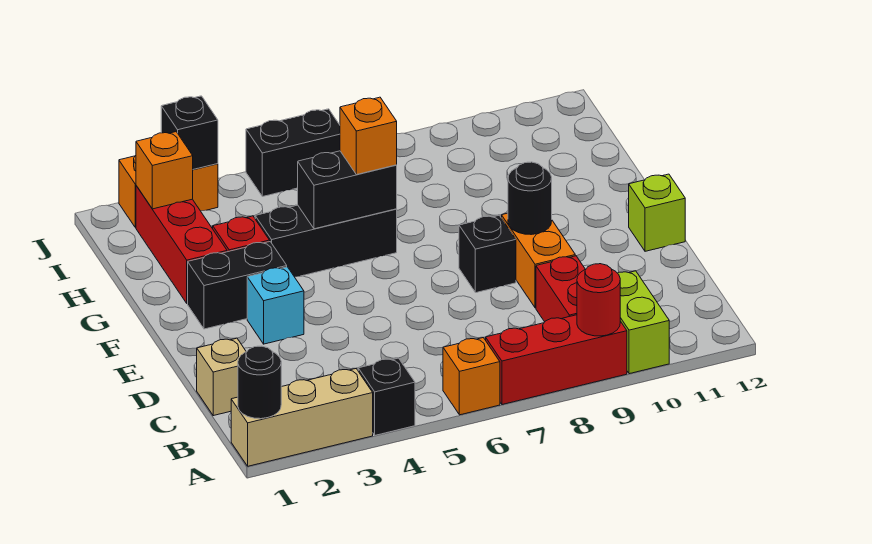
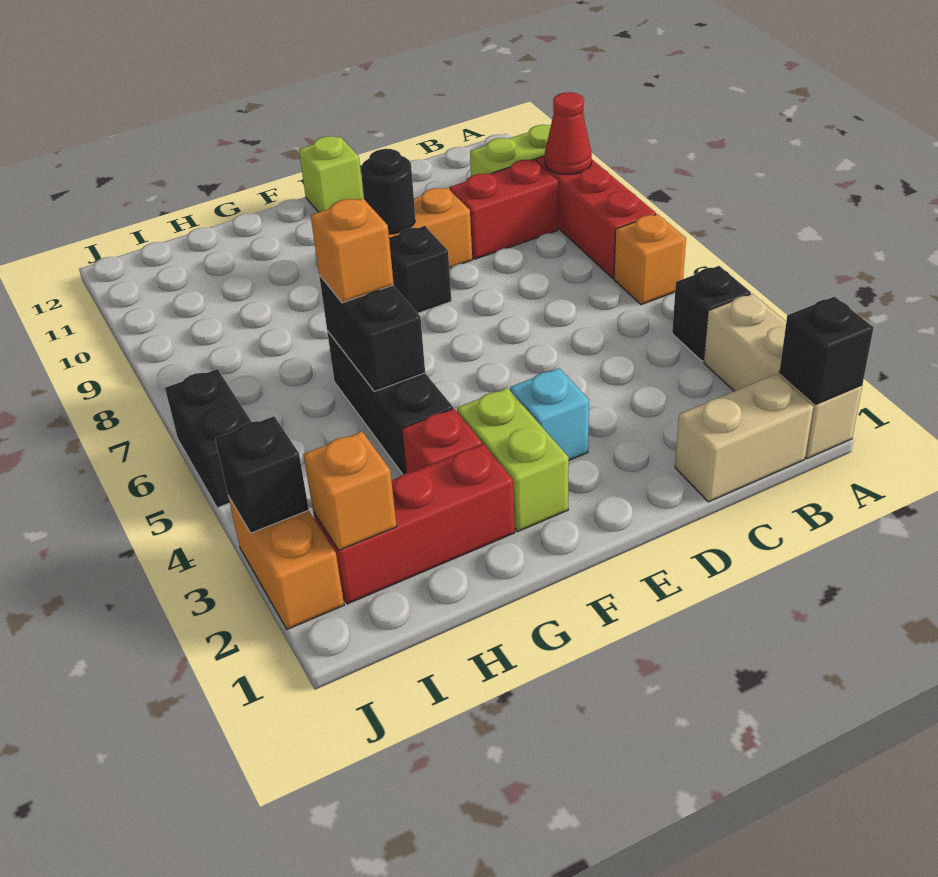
black round brick A1 level 2 -> black brick A1 level 2
red round brick A9 level 2 -> red cone A9 level 2
tan brick C1 level 1 -> tan brick B1:C1 level 1
black brick F2:F3 level 1 -> lime brick F2:F3 level 1

